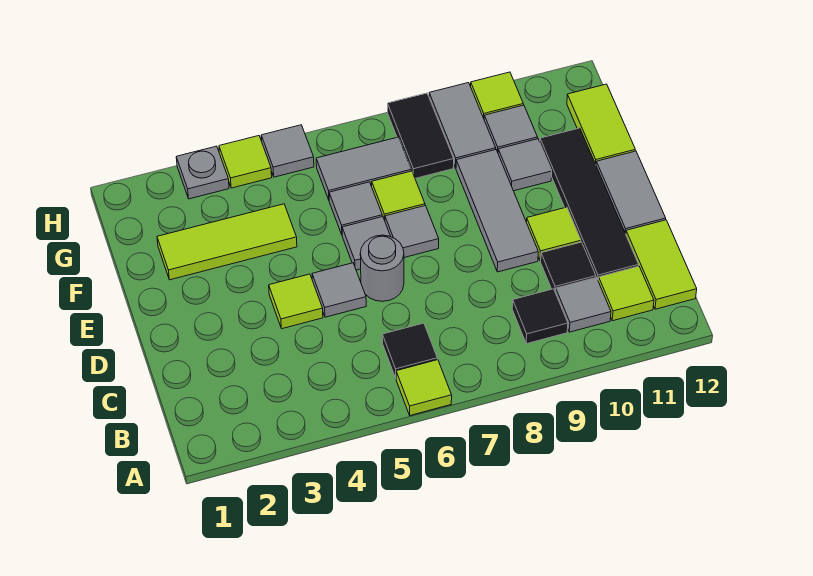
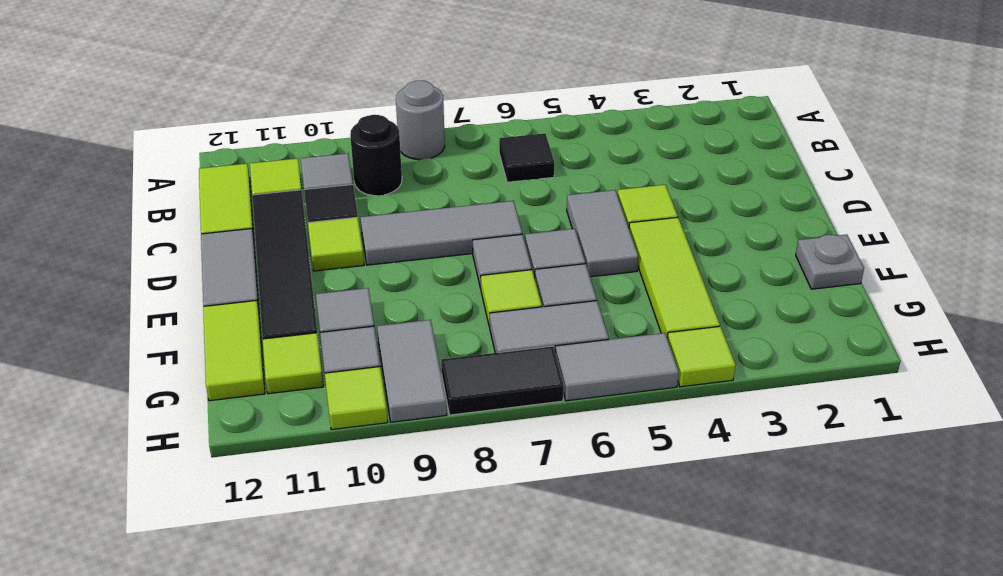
lime tile A6 level 1 -> lime tile G11 level 1
black tile B9 level 1 -> black round brick B9 level 1
grey tile D5 level 1 -> grey tile D5:E5 level 1
grey round brick D6 level 1 -> grey round brick A8 level 1
grey tile D9:F9 level 1 -> grey tile D7:D9 level 1
lime tile F2:F4 level 1 -> lime tile E4:G4 level 1
black tile G8:H8 level 1 -> black tile H7:H8 level 1
grey plate H3 level 1 -> grey plate F1 level 1
grey tile H5 level 1 -> grey tile H5:H6 level 1

